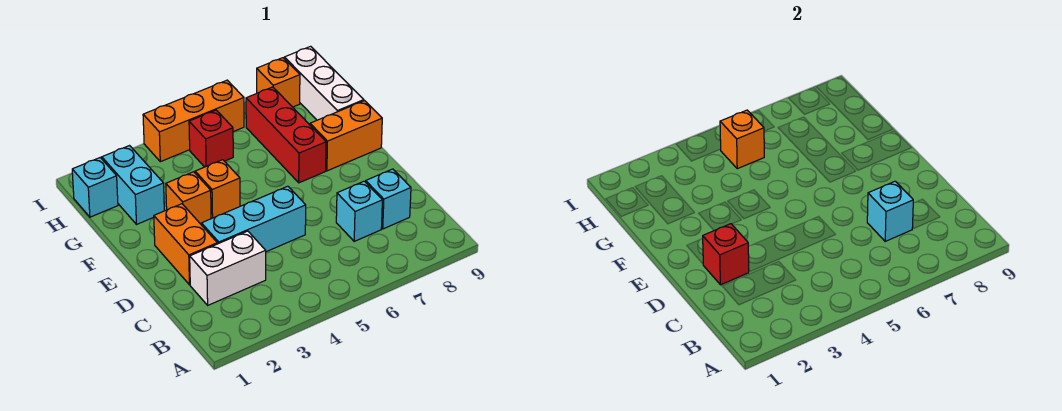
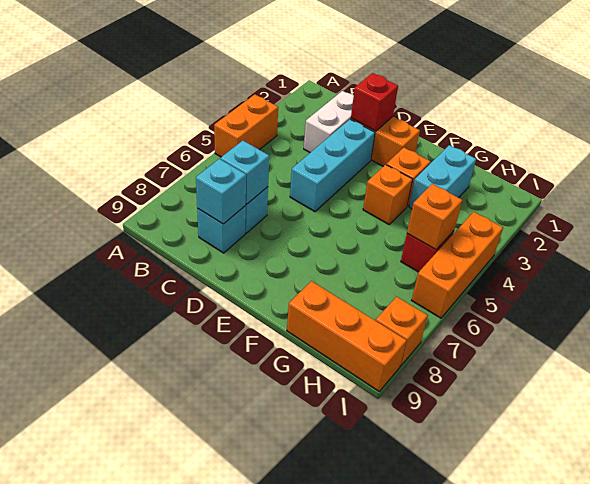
red brick F7:H7 level 1 -> none
orange brick F8:F9 level 1 -> orange brick A4:A5 level 1
cyan brick G2:H2 level 1 -> cyan brick G2:G3 level 1
white brick G9:I9 level 1 -> orange brick G9:I9 level 1
cyan brick H1 level 1 -> cyan brick C8 level 2

